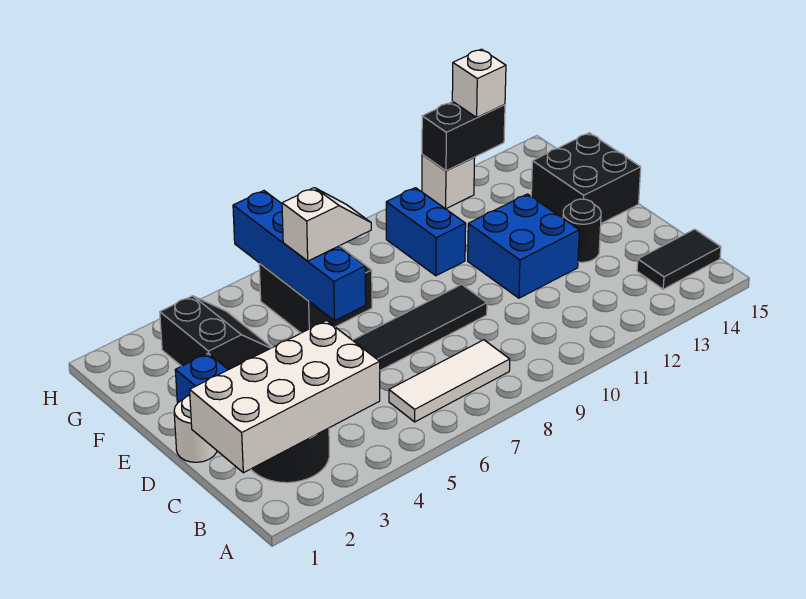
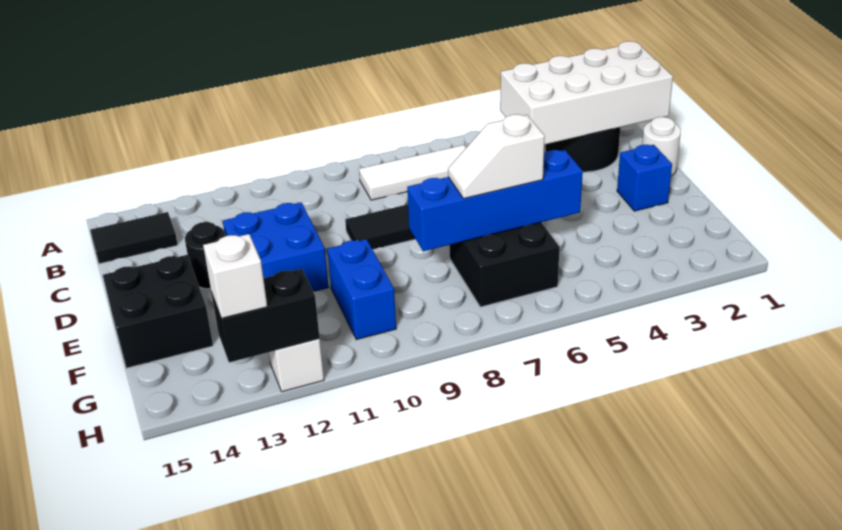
blue brick E6:H6 level 2 -> blue brick F5:F8 level 2
black slope F3:G4 level 1 top 3 -> none

